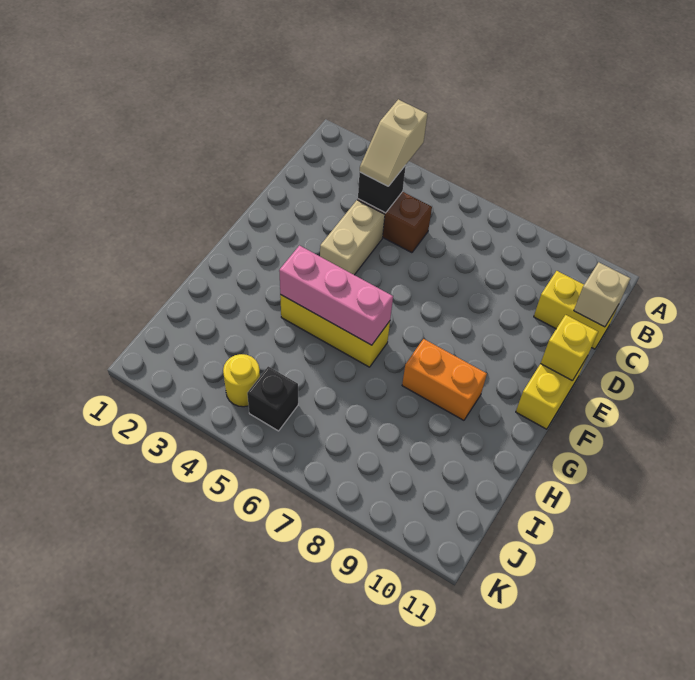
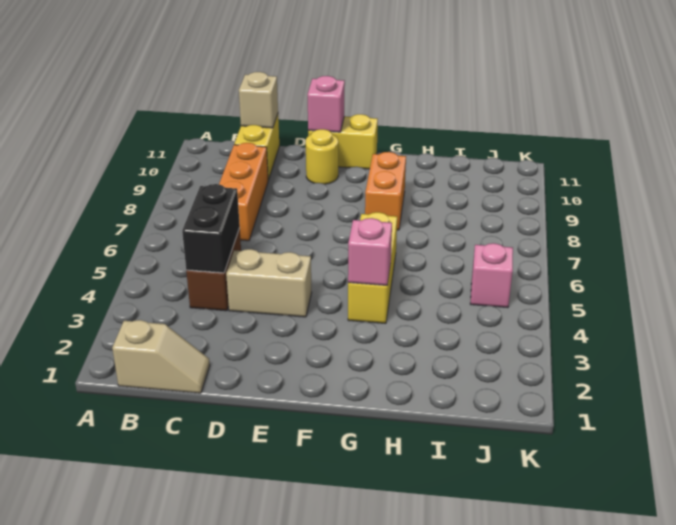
tan slope B4:C4 level 3 top B -> tan slope B1:C1 level 1 top B
black brick C4 level 2 -> black brick C4:C5 level 2
none -> orange brick C7:C9 level 1
yellow brick E11 level 2 -> pink brick E11 level 2
pink brick G4:G6 level 2 -> pink brick G4 level 2
yellow round brick J4 level 1 -> yellow round brick E10 level 1
black brick J5 level 1 -> pink brick J5 level 1

